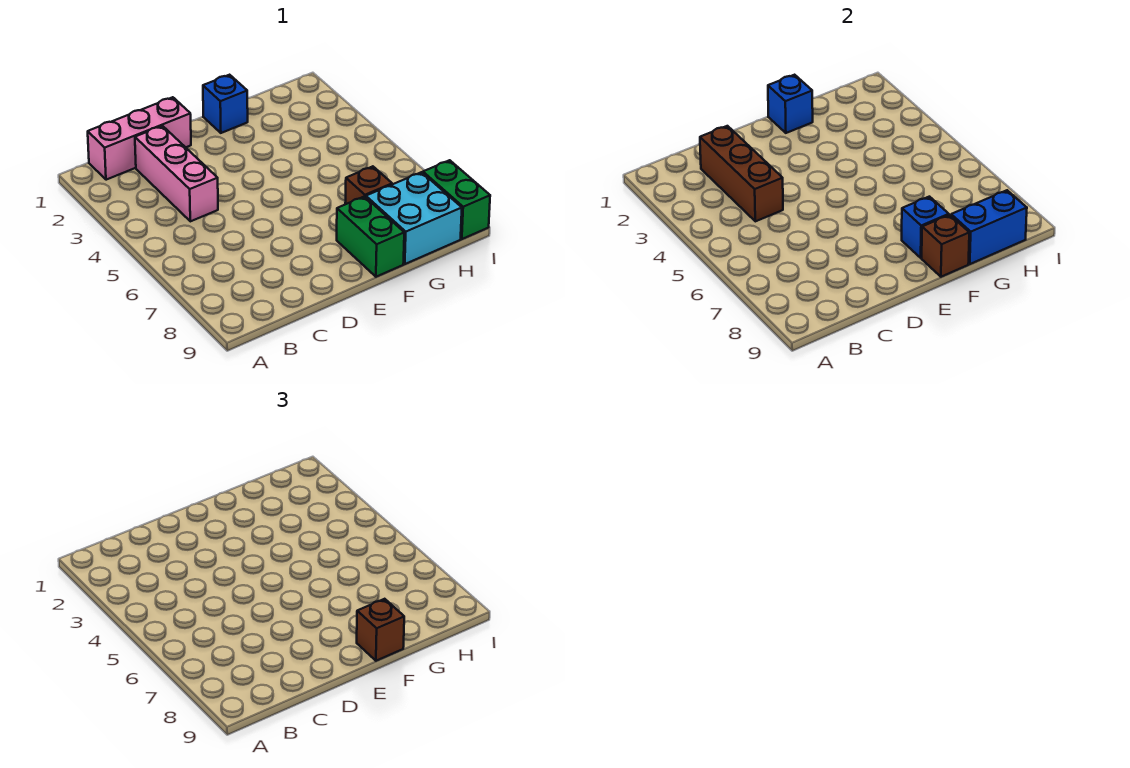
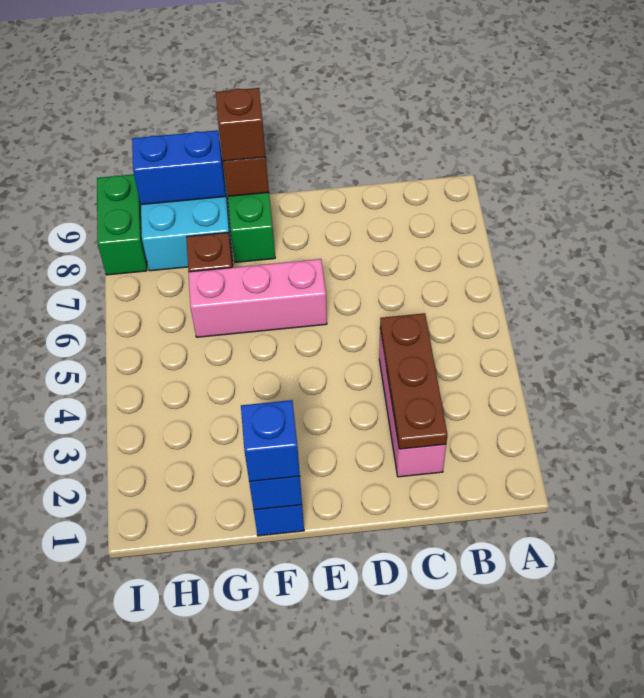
pink brick B1:D1 level 1 -> pink brick E6:G6 level 1
brown brick C2:C4 level 2 -> brown plate C2:C4 level 2
blue brick F8 level 2 -> blue brick F1 level 3

